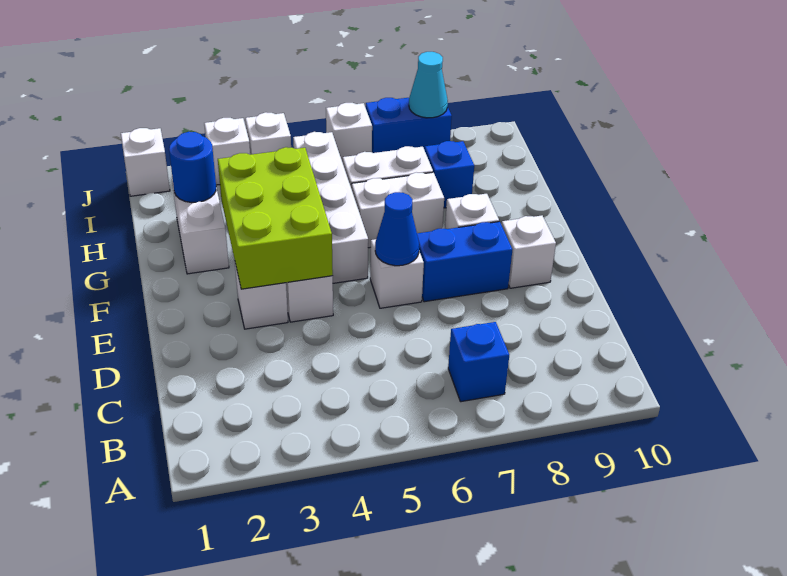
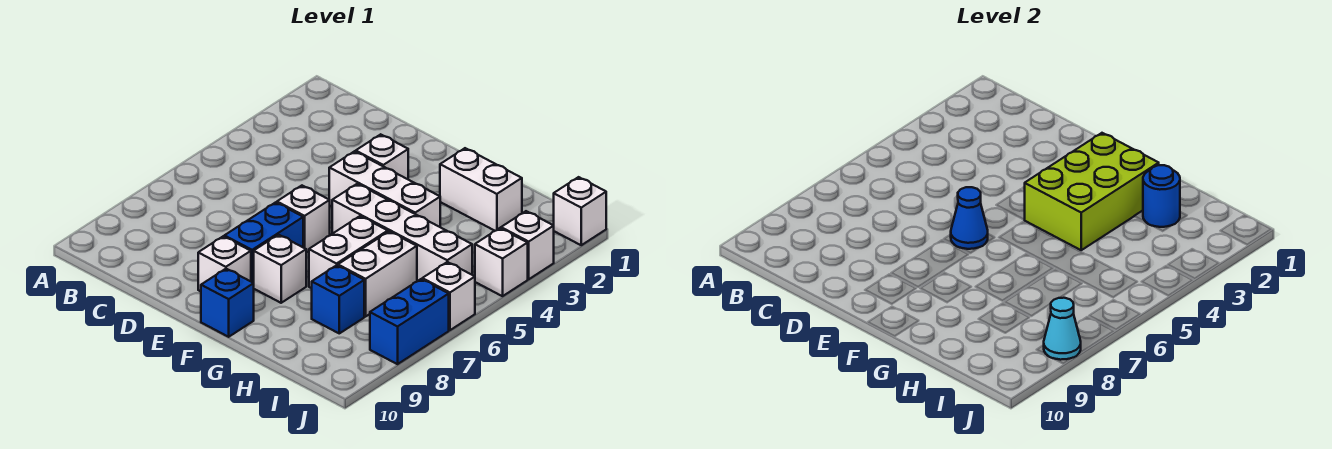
blue brick B7 level 1 -> blue brick F10 level 1
lime brick E3:G4 level 2 -> lime brick F2:G4 level 2

